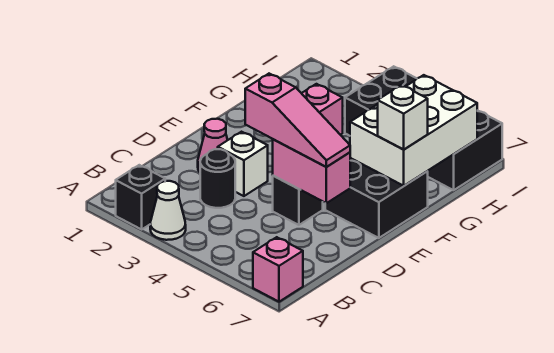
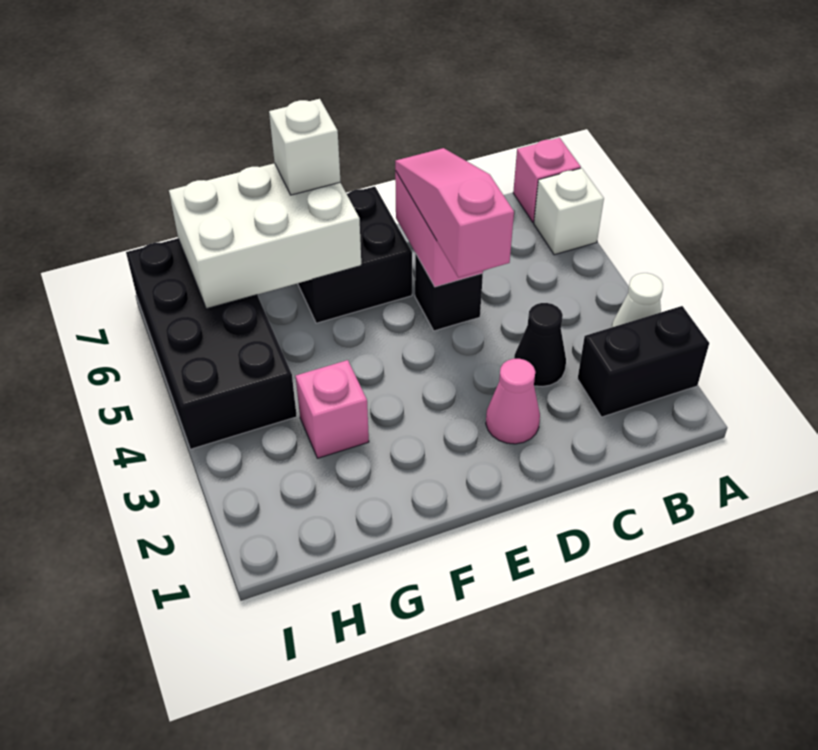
black brick A2 level 1 -> black brick A2:B2 level 1
black round brick C3 level 1 -> black cone C3 level 1
white brick D3 level 1 -> white brick A6 level 1

